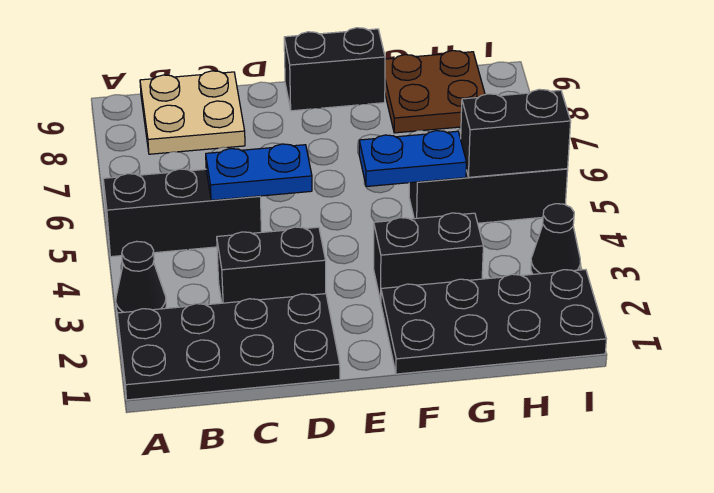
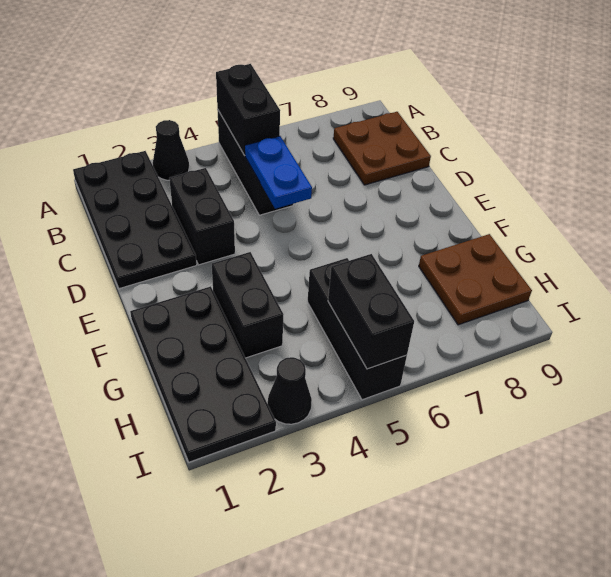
tan plate B8:C9 level 1 -> brown plate B8:C9 level 1
black brick E9:F9 level 1 -> black brick A5:B5 level 2
blue plate F5:G5 level 2 -> none

